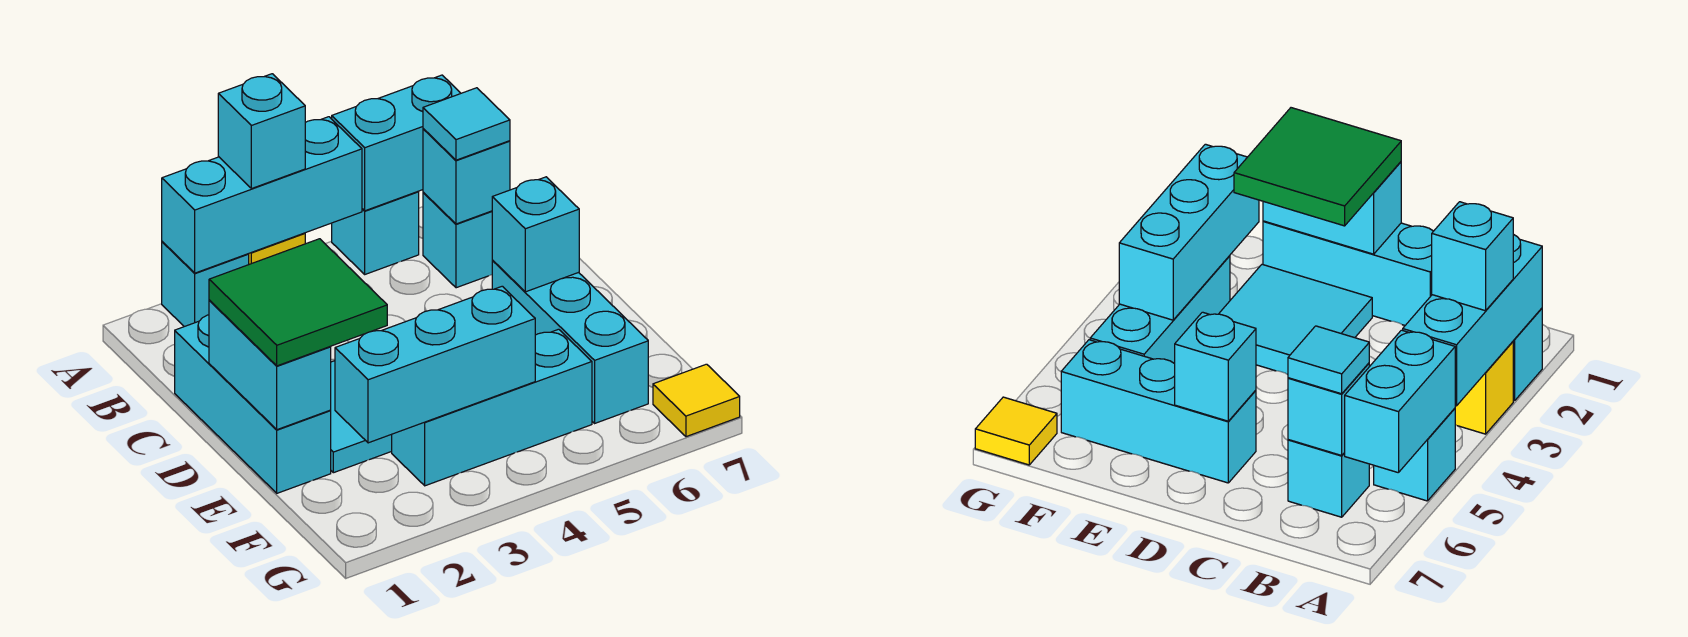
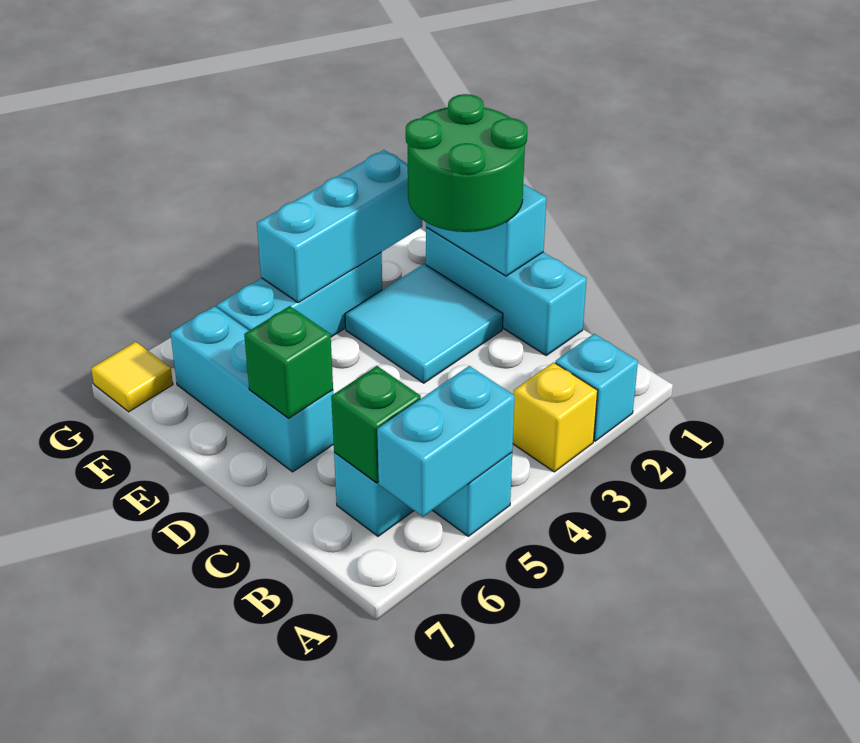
cyan brick A2:A4 level 2 -> none
cyan brick A3 level 3 -> none
cyan brick B6 level 2 -> green brick B6 level 2
cyan tile B6 level 3 -> none
green tile D1:E2 level 3 -> green round brick D1:E2 level 3
cyan brick D6 level 2 -> green brick D6 level 2

